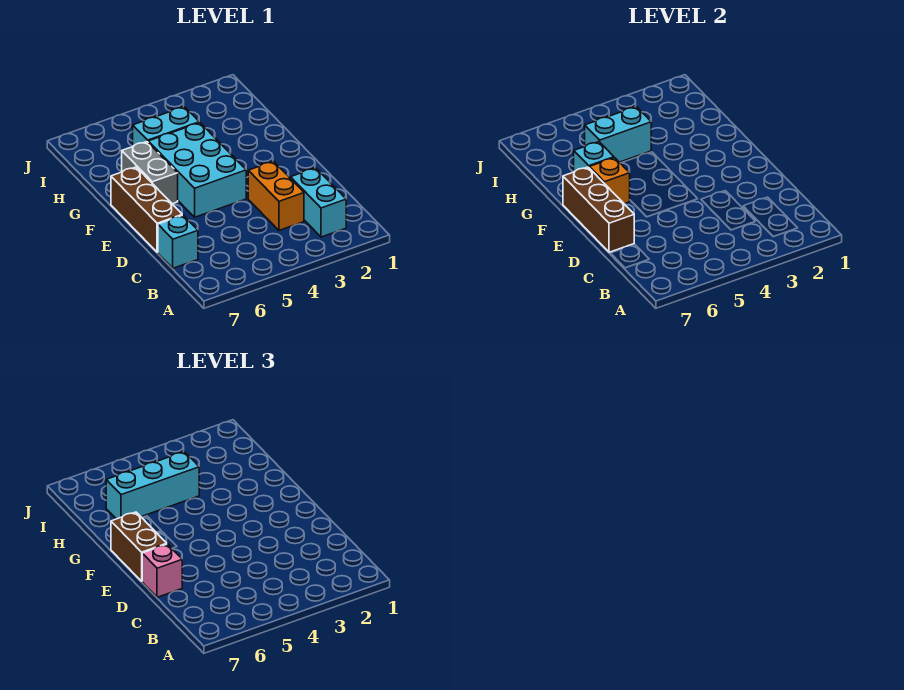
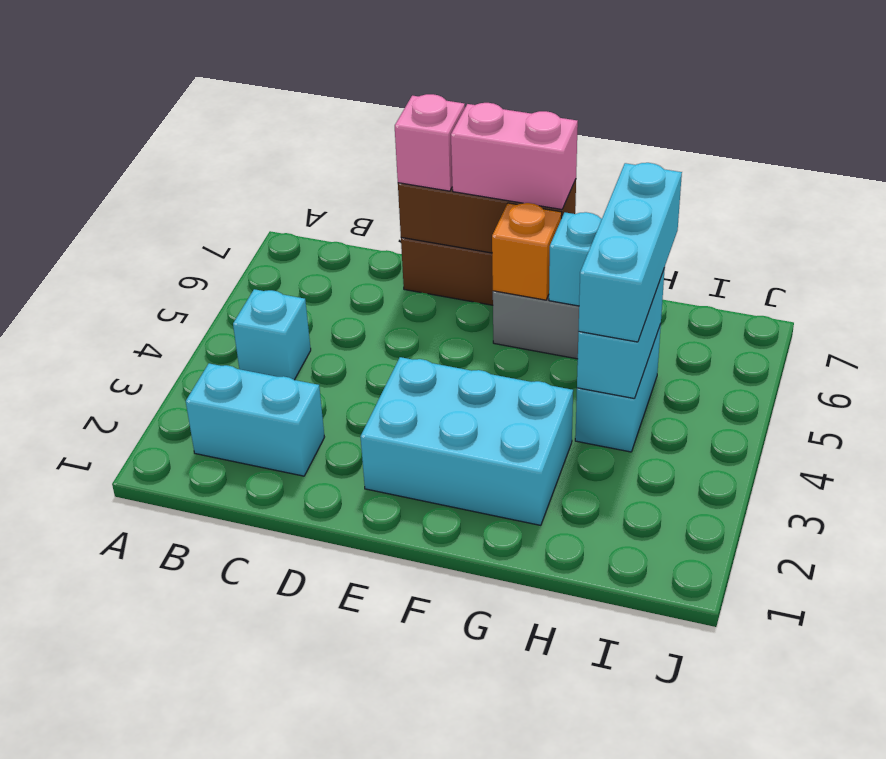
orange brick C3:D3 level 1 -> none
cyan brick C7 level 1 -> cyan brick B4 level 1
cyan brick E4:G5 level 1 -> cyan brick E2:G3 level 1
brown brick E7:F7 level 3 -> pink brick E7:F7 level 3

